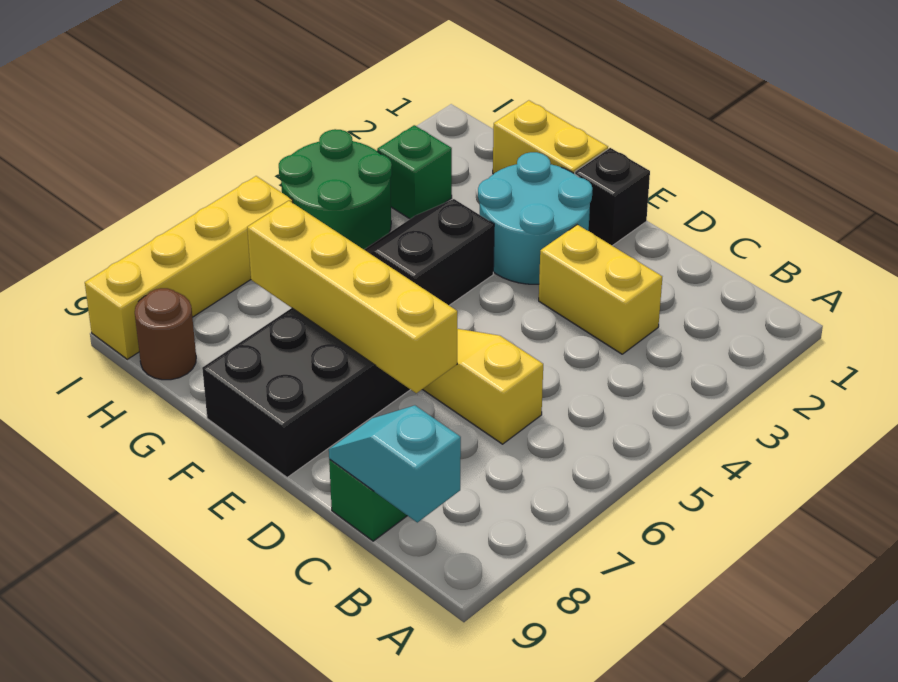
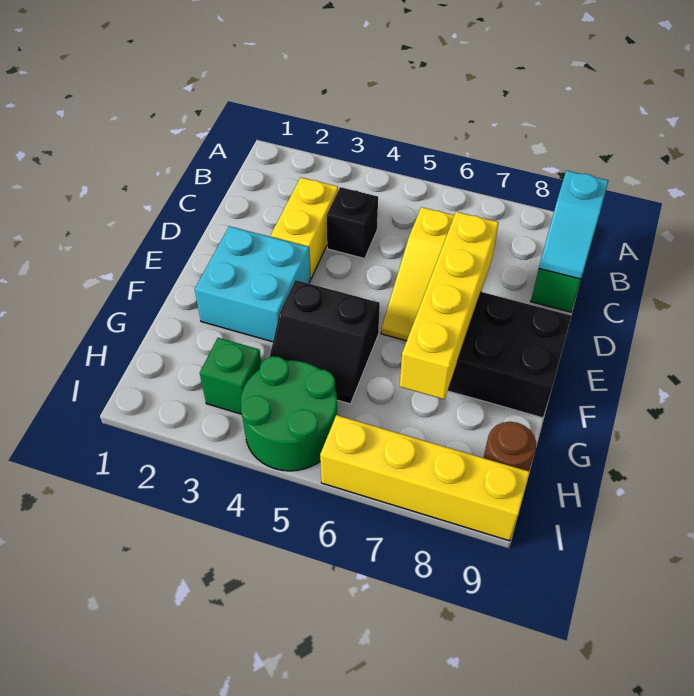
black brick E1 level 1 -> black brick C4 level 1
cyan round brick E2:F3 level 1 -> cyan brick E2:F3 level 1
yellow brick F1:G1 level 1 -> none

